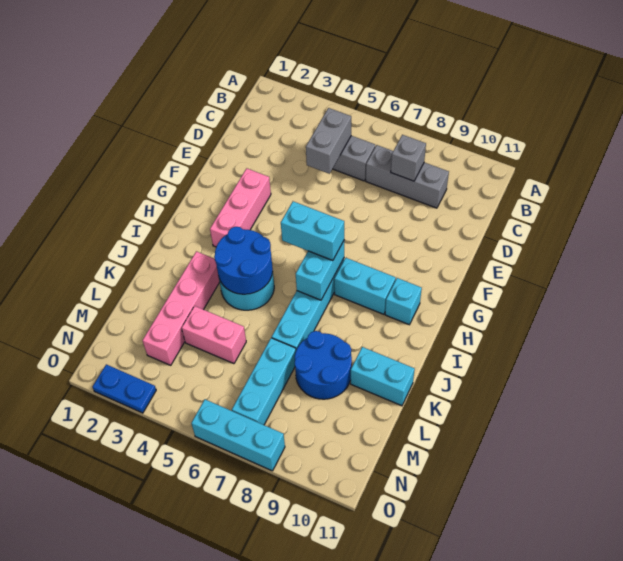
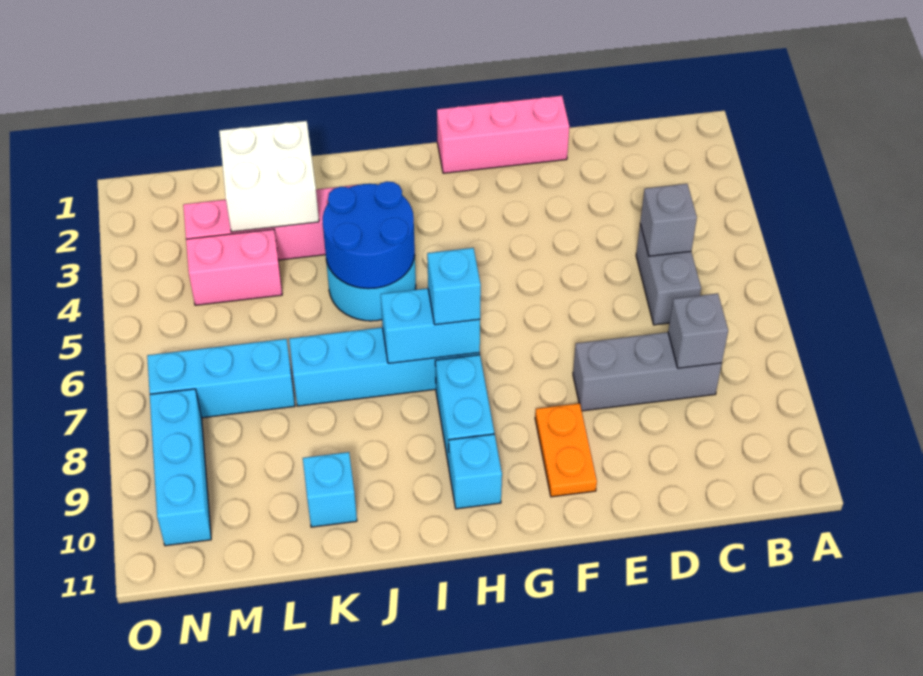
grey brick C5:D5 level 2 -> grey brick C5 level 2
grey brick C7:C9 level 1 -> grey brick C8:E8 level 1
pink brick F3:H3 level 1 -> pink brick E1:G1 level 1
none -> orange plate F9:F10 level 1
cyan brick H6:H7 level 3 -> cyan brick H7 level 3
none -> white brick K2:L3 level 2
blue round brick K8:L9 level 1 -> none
cyan brick K10:K11 level 1 -> cyan brick K10 level 1
pink brick L4:L5 level 1 -> pink brick L4:M4 level 1
blue plate O2:O3 level 1 -> none
cyan brick O6:O8 level 1 -> cyan brick N8:N10 level 1

